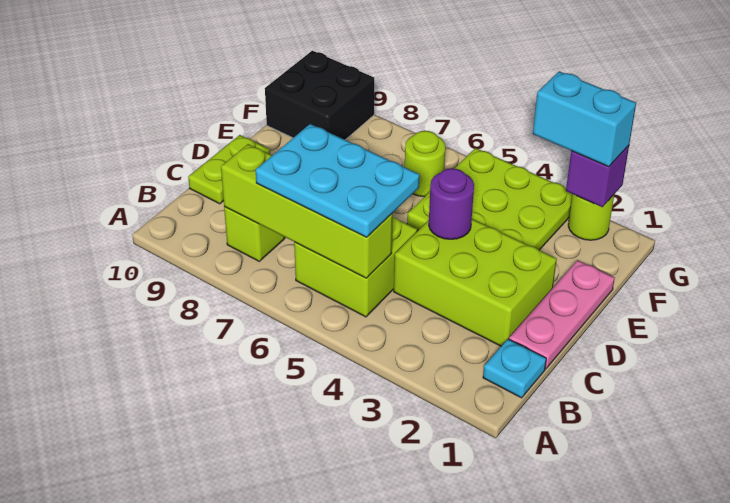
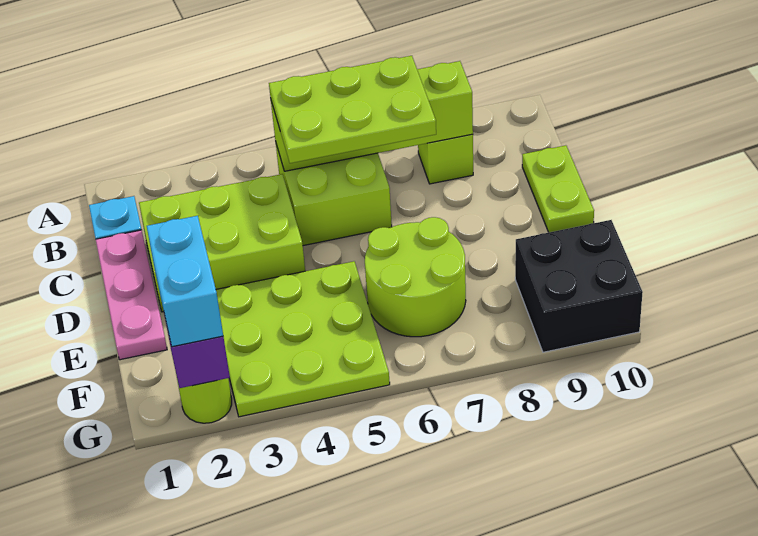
cyan plate B5:C7 level 3 -> lime plate B5:C7 level 3
purple round brick D4 level 2 -> none
lime round brick F6 level 1 -> lime round brick E6:F7 level 1
cyan brick G2:G3 level 3 -> cyan brick F2:G2 level 3

